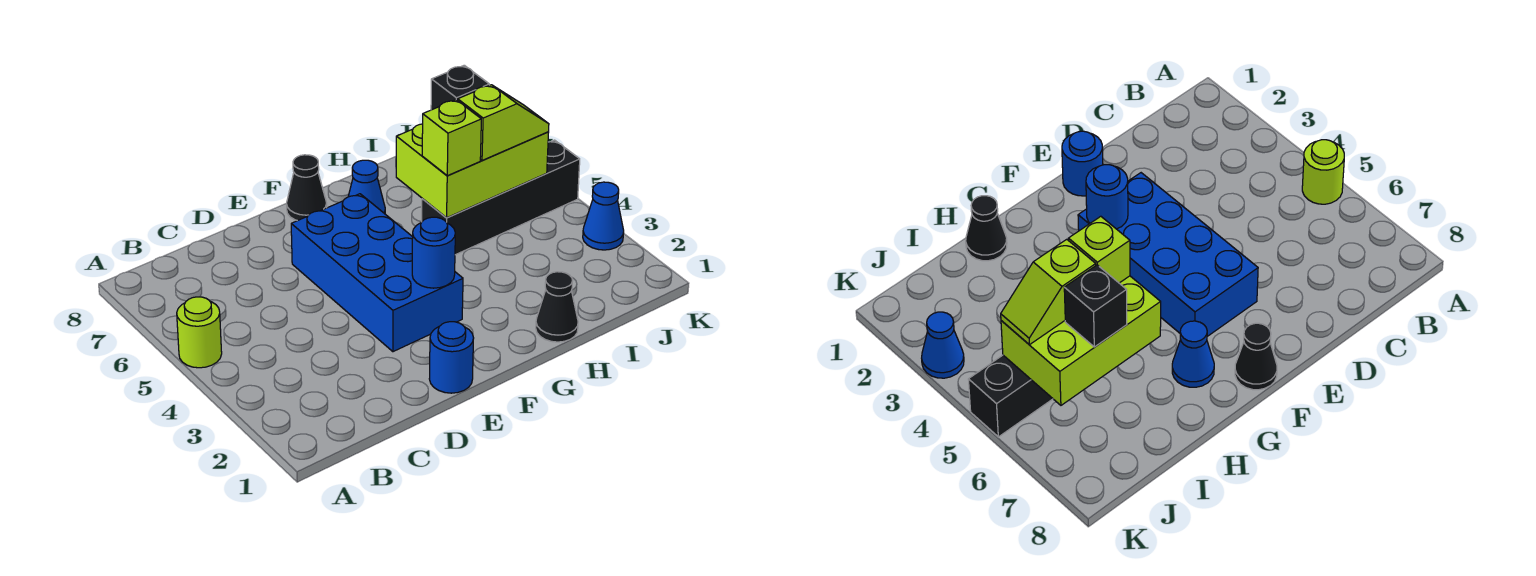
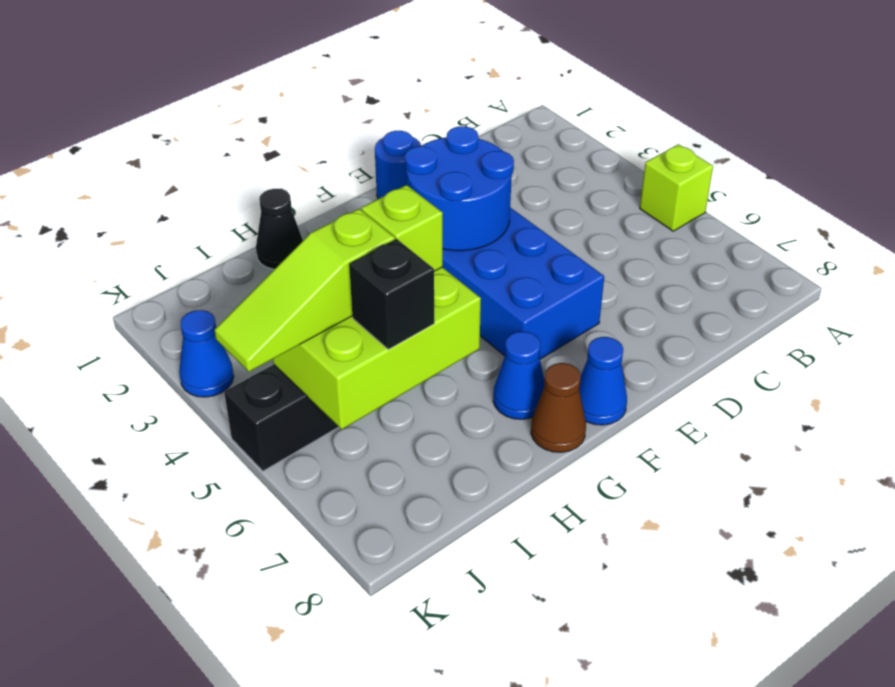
lime round brick A5 level 1 -> lime brick A5 level 1
blue round brick F3 level 2 -> blue round brick E3:F4 level 2
black cone F8 level 1 -> blue cone F8 level 1
none -> brown cone G8 level 1
lime slope I5:J5 level 3 top I -> lime slope I5:K5 level 3 top I

